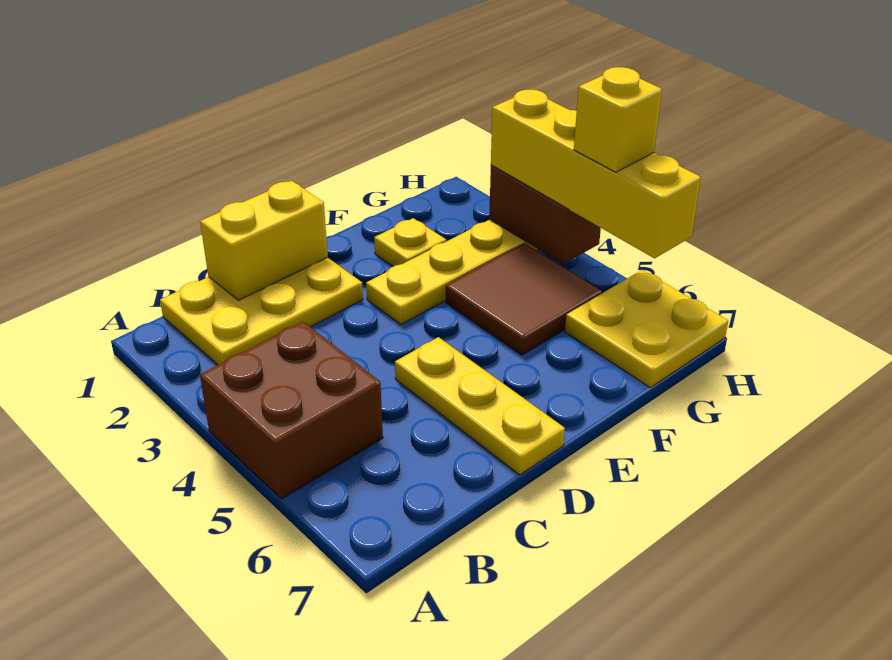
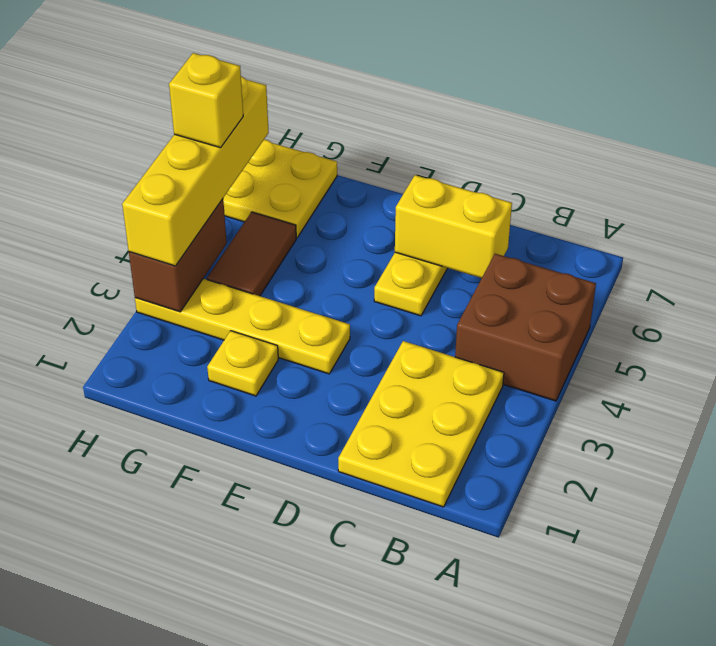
yellow plate B1:D2 level 1 -> yellow plate B1:C3 level 1
yellow brick C1:D1 level 2 -> yellow brick C6:D6 level 2
brown tile F4:G5 level 1 -> brown tile G4:G5 level 1

